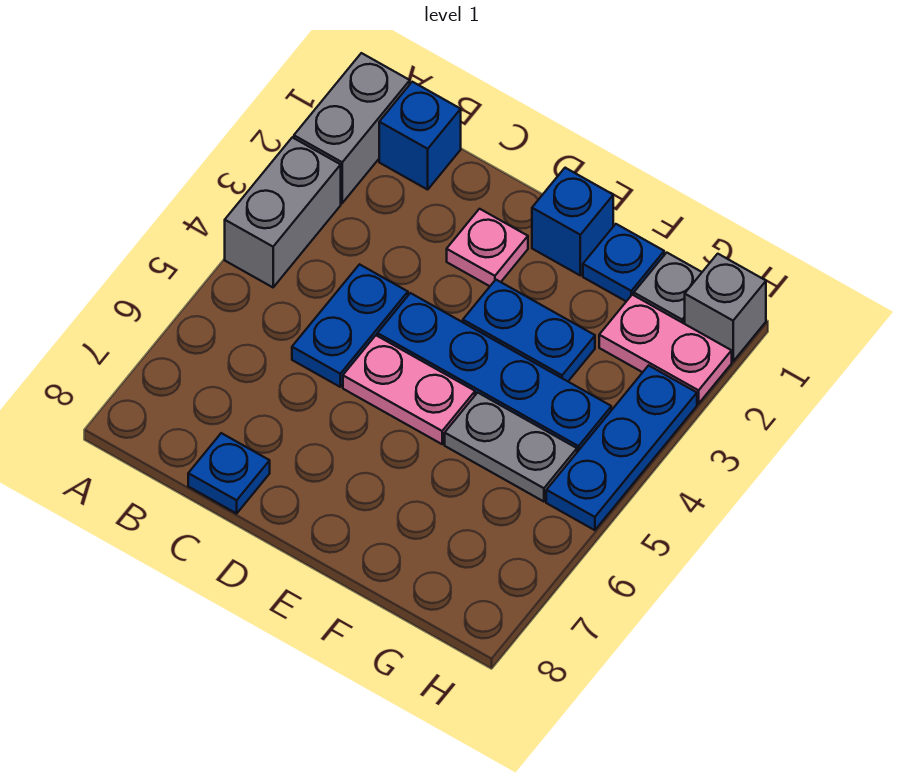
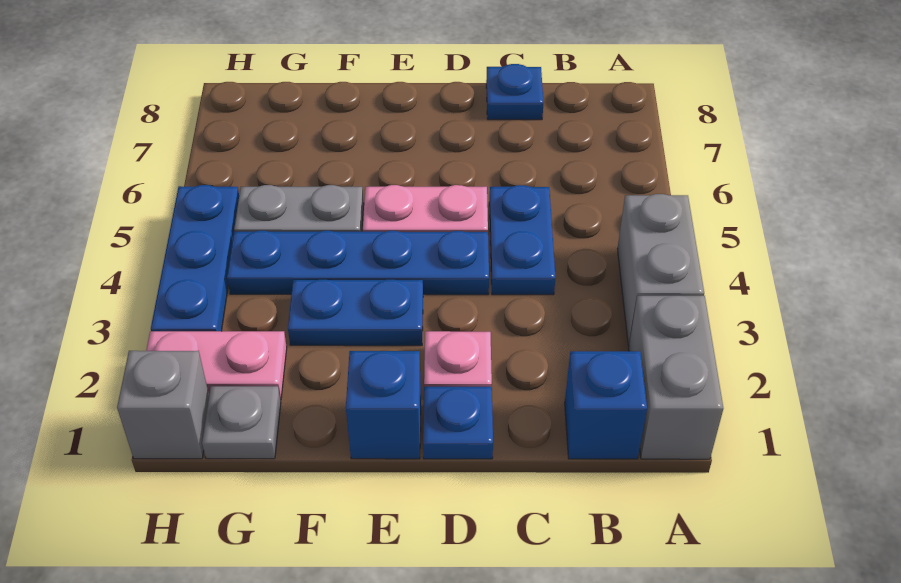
blue plate F1 level 1 -> blue plate D1 level 1

